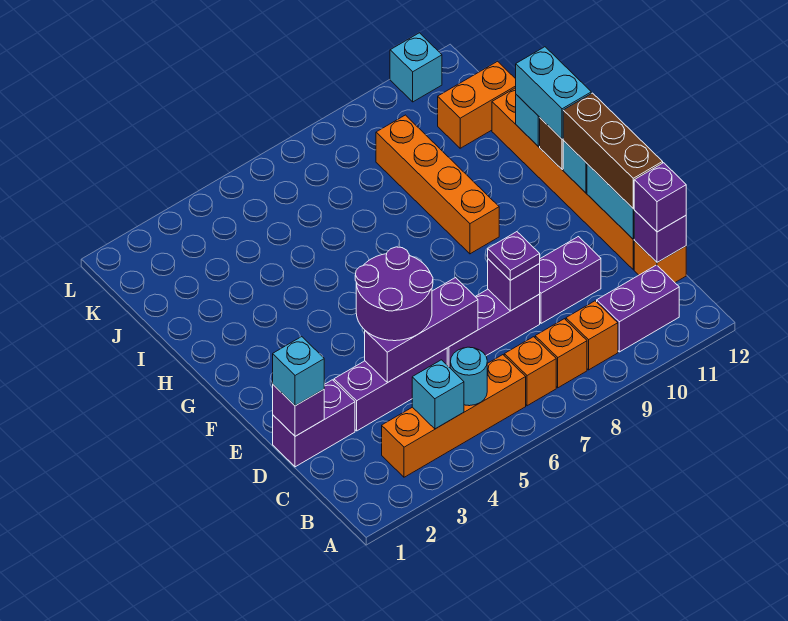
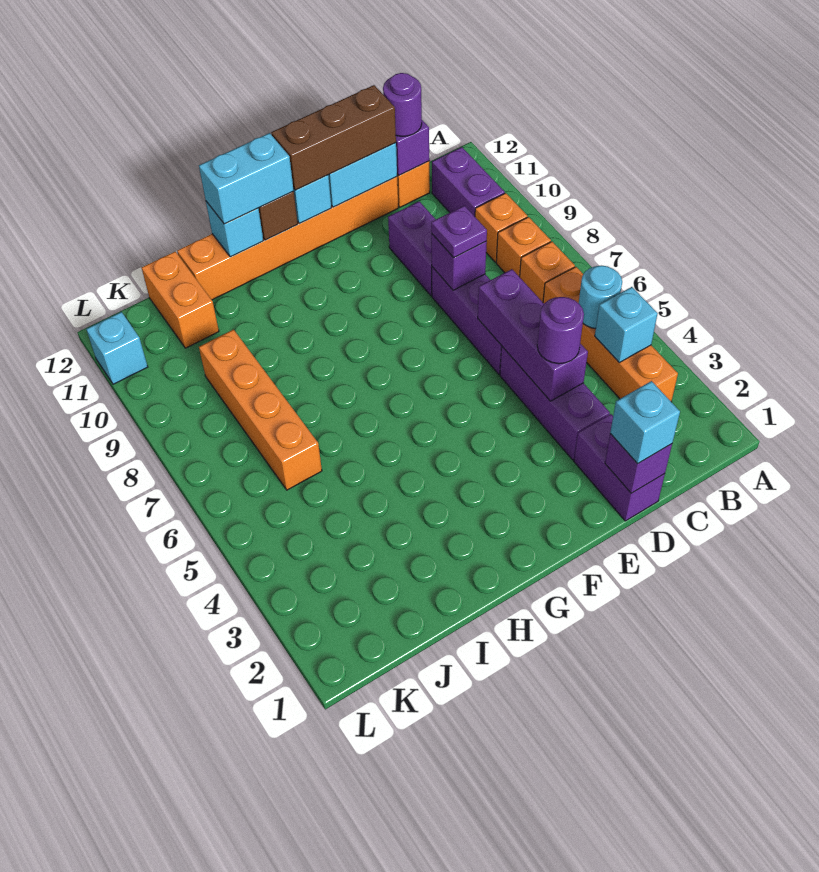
purple brick C12 level 3 -> purple round brick C12 level 3
purple round brick D4:E5 level 3 -> purple round brick D4 level 3
orange brick G9:J9 level 1 -> orange brick J6:J9 level 1

